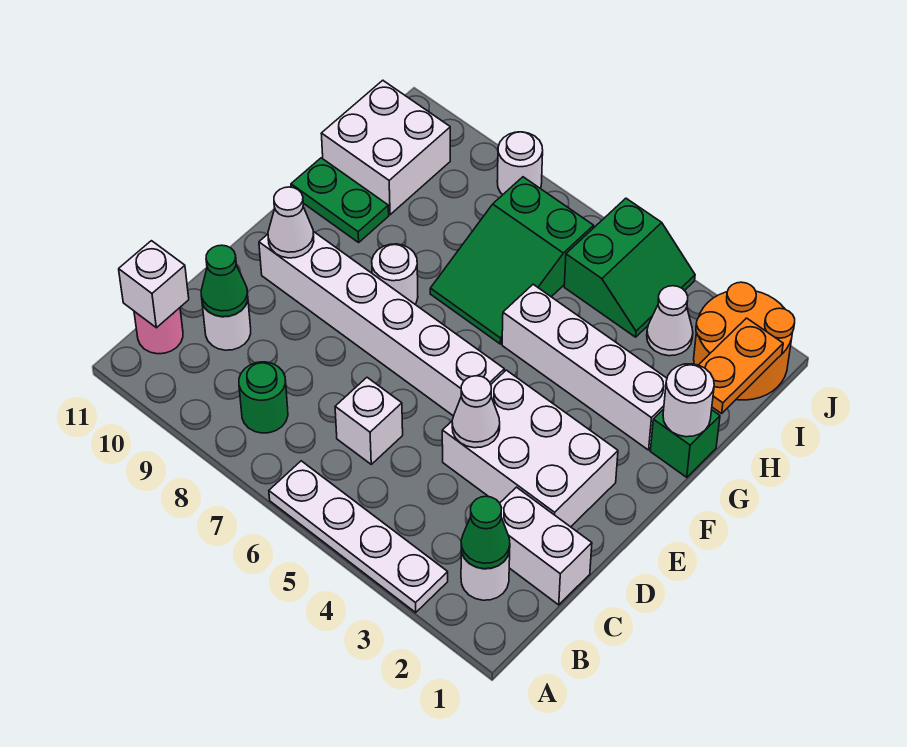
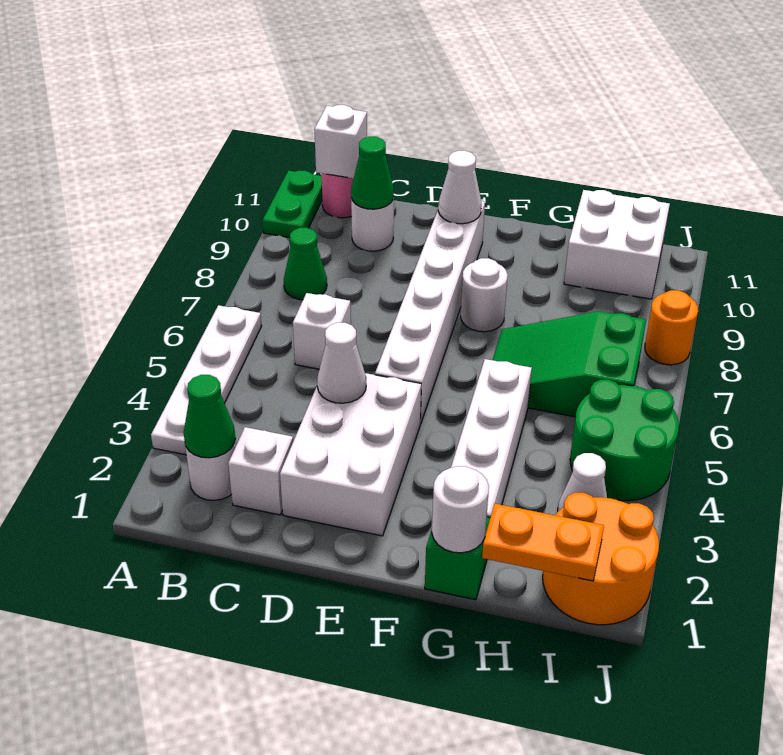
green round brick B8 level 1 -> green cone B8 level 1
white brick C1:C2 level 1 -> white brick C2 level 1
green plate G10:G11 level 1 -> green plate A10:A11 level 1
green slope I4:J5 level 1 top 5 -> green round brick I4:J5 level 1
white round brick J8 level 1 -> orange round brick J8 level 1

